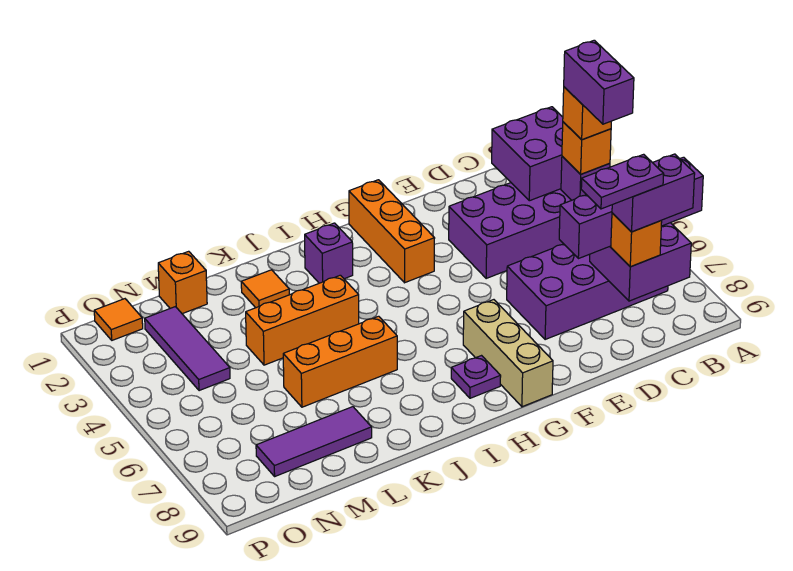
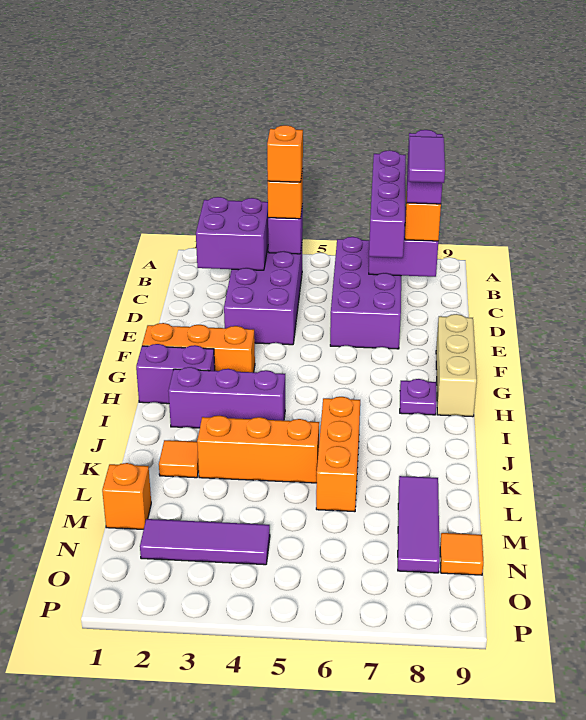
purple brick B4:B5 level 5 -> purple brick H1:H2 level 1
purple plate C8:D8 level 5 -> purple tile C8:D8 level 5
tan brick G7:G9 level 1 -> tan brick F9:H9 level 1
purple brick I2 level 1 -> purple brick I2:I4 level 1
orange brick J4:L4 level 1 -> orange brick K3:K5 level 1
orange tile O1 level 1 -> orange tile N9 level 1

